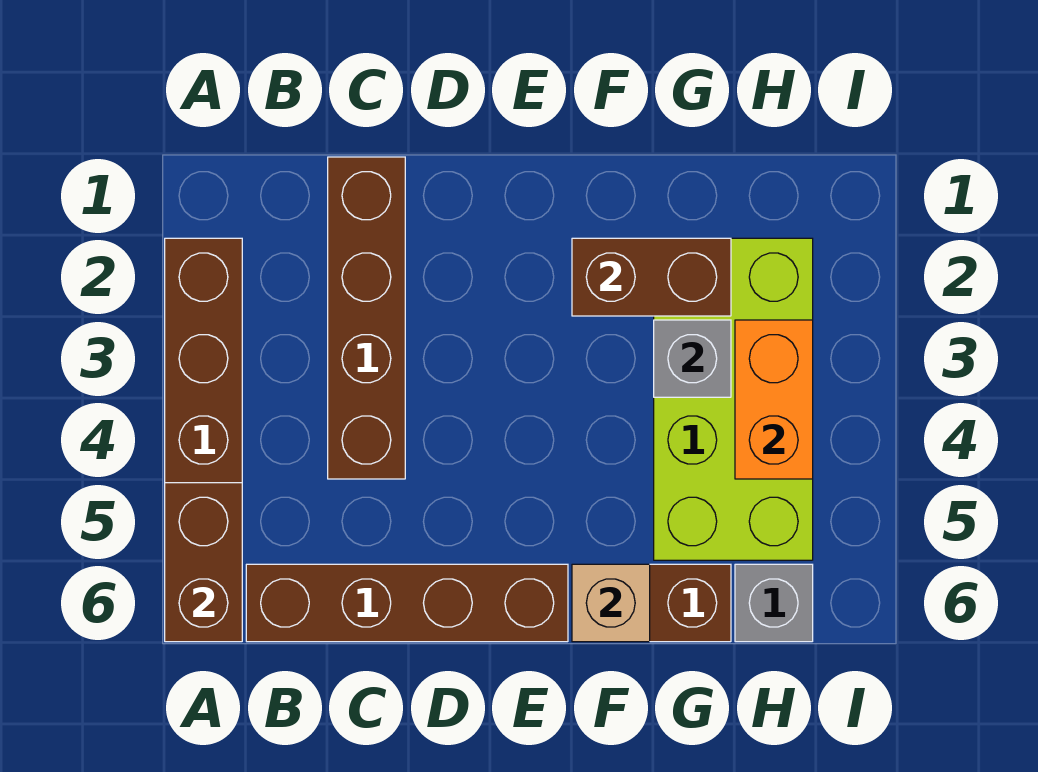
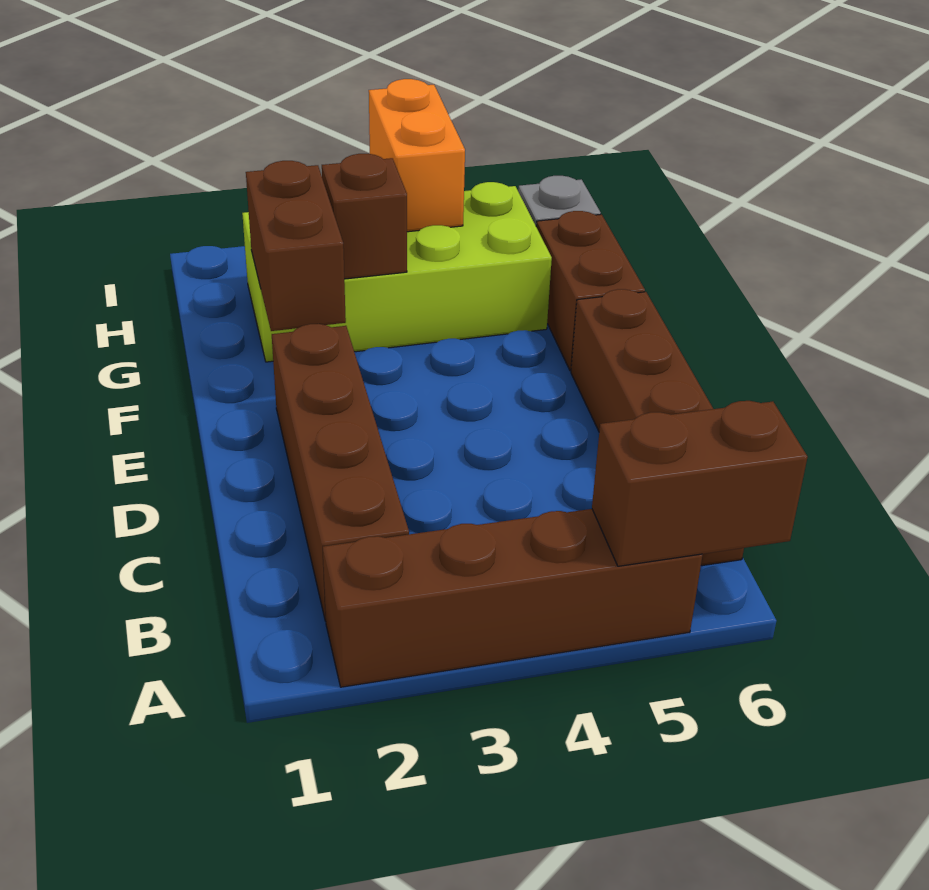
brown brick C1:C4 level 1 -> brown brick B2:E2 level 1
tan brick F6 level 2 -> none
grey brick G3 level 2 -> brown brick G3 level 2
orange brick H3:H4 level 2 -> orange brick H4:I4 level 2

